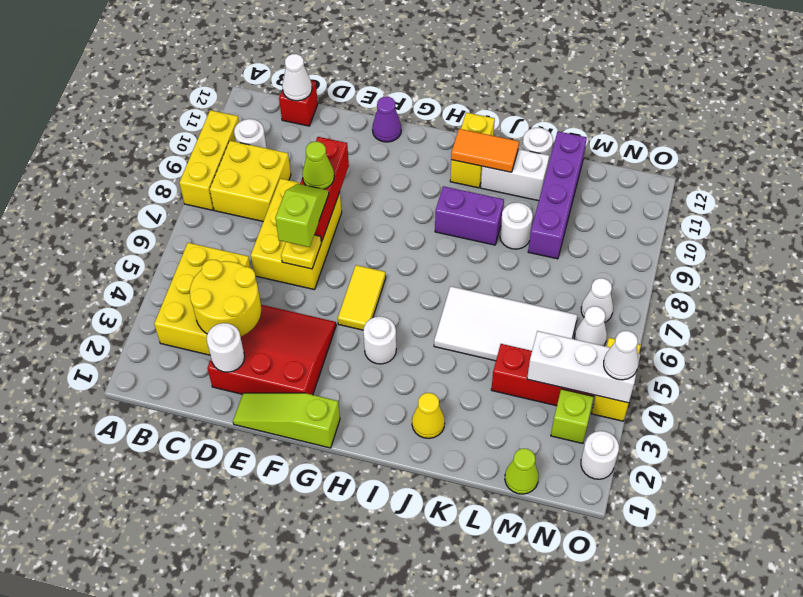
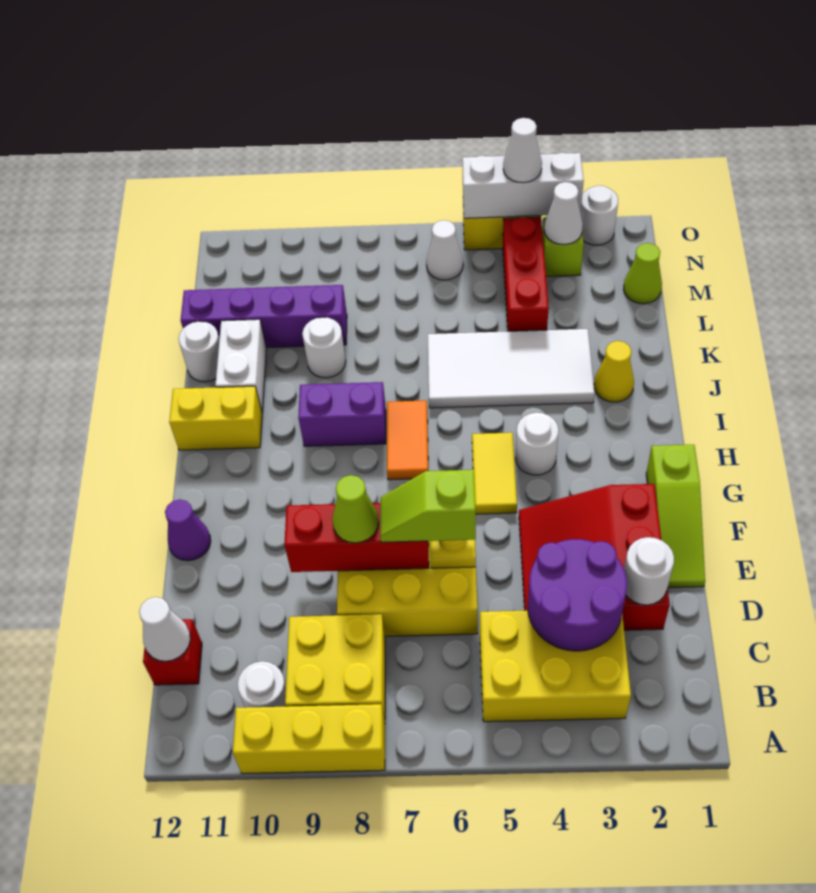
yellow round brick C3:D4 level 2 -> purple round brick C3:D4 level 2
yellow tile G5:G6 level 1 -> yellow tile G5:H5 level 1
purple brick I9:J9 level 1 -> purple brick I8:I9 level 1
orange tile I11:J11 level 2 -> orange tile H7:I7 level 1
white tile J5:M6 level 1 -> white tile J3:K6 level 1
white brick M4:O4 level 2 -> white brick O3:O5 level 2
white cone N7 level 1 -> white cone N3 level 2

